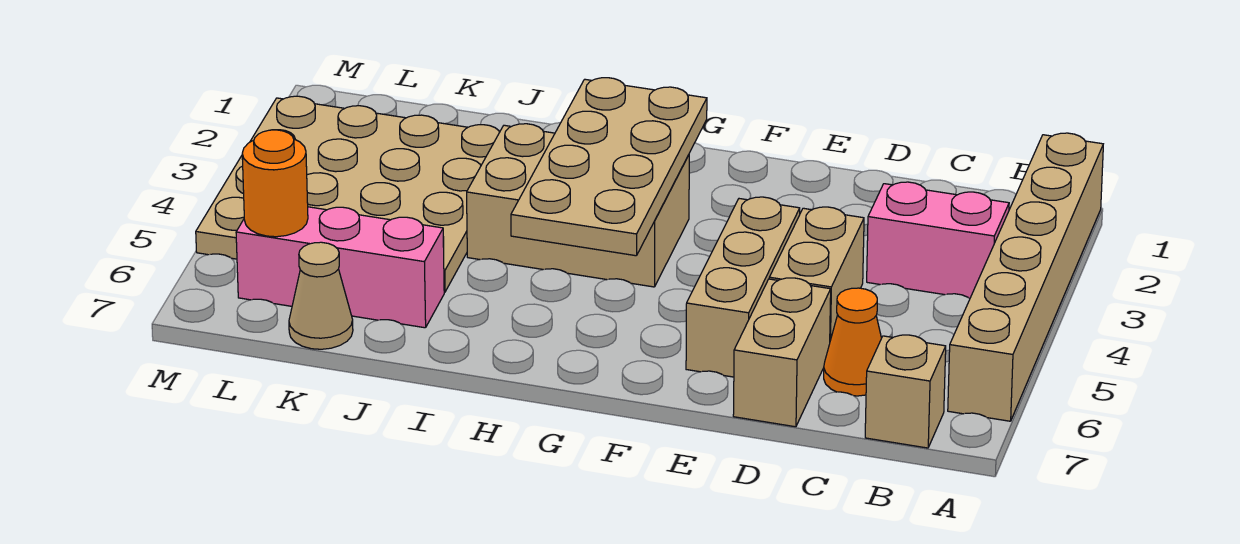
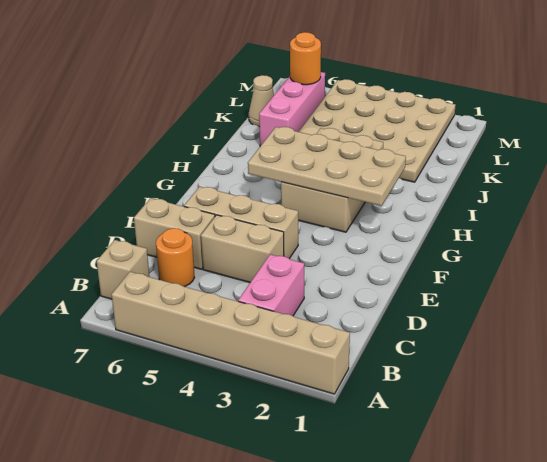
orange cone C6 level 1 -> orange round brick C6 level 1

